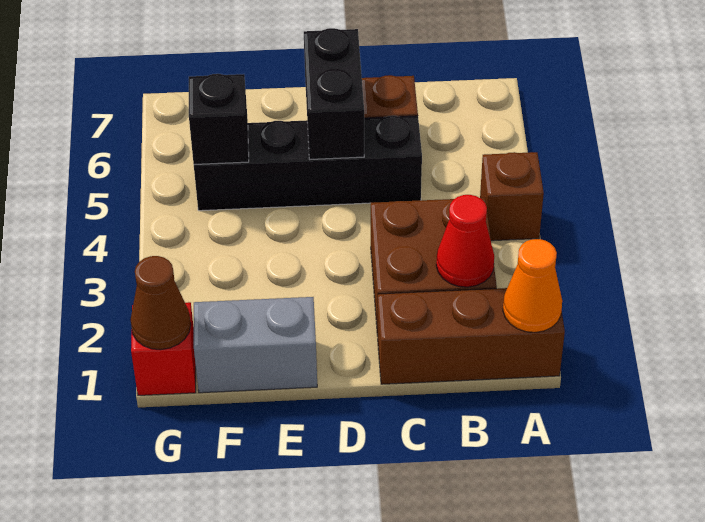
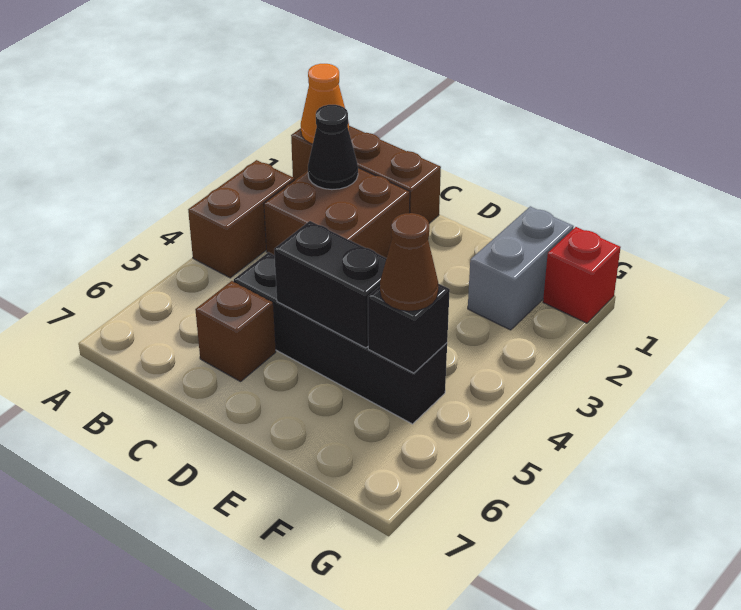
brown brick A4 level 1 -> brown brick A3:A4 level 1
red cone B2 level 2 -> black cone B2 level 2
black brick D5:D6 level 2 -> black brick D5:E5 level 2
grey brick E1:F1 level 1 -> grey brick F1:F2 level 1
brown cone G1 level 2 -> brown cone F5 level 3

